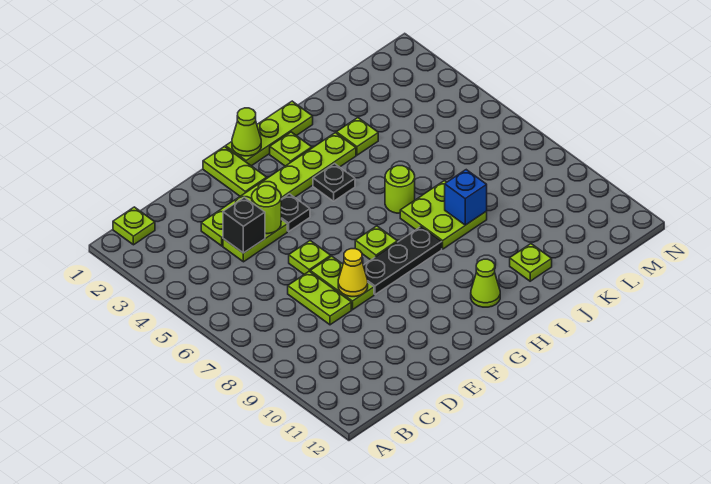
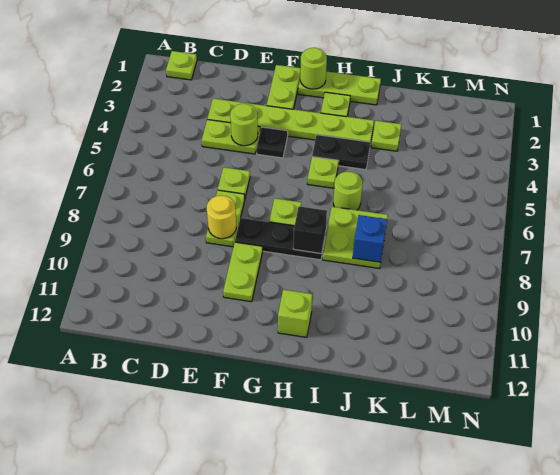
black brick D4 level 2 -> black brick H8 level 2
lime plate D7:D8 level 1 -> lime plate F9:F10 level 1
yellow cone E8 level 2 -> yellow round brick E8 level 2
lime cone G1 level 2 -> lime round brick G1 level 2
black plate H4 level 1 -> black plate H4:I4 level 1
lime cone H11 level 1 -> lime brick H11 level 1
lime plate J11 level 1 -> lime plate H5 level 1

